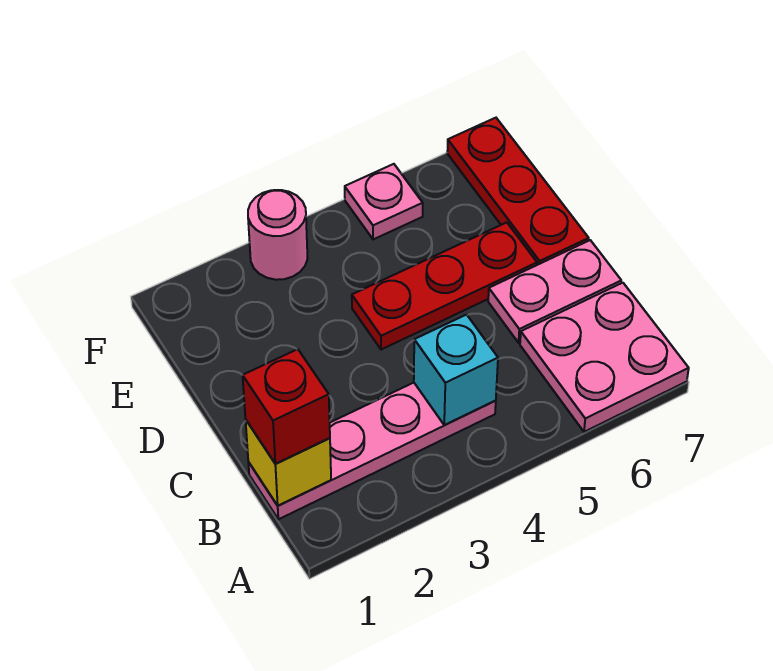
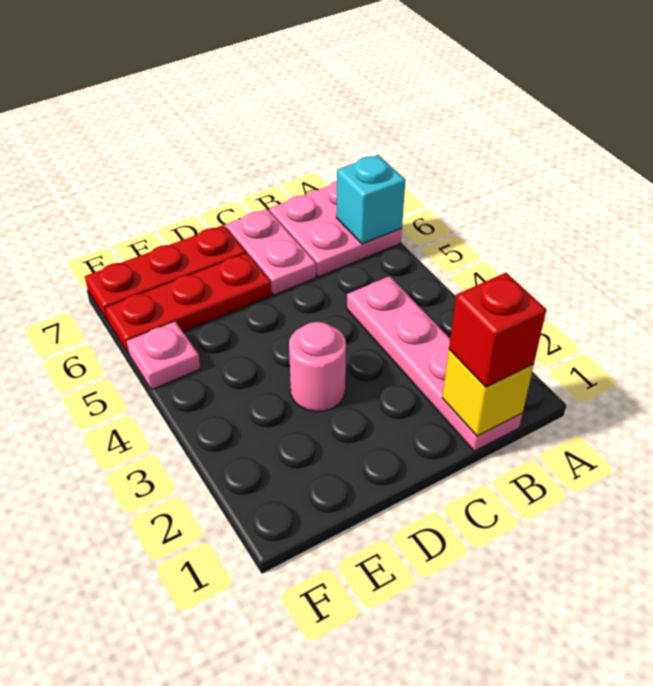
cyan brick B4 level 2 -> cyan brick A6 level 2
red plate D4:D6 level 1 -> red plate D6:F6 level 1
pink round brick F3 level 1 -> pink round brick D3 level 1

